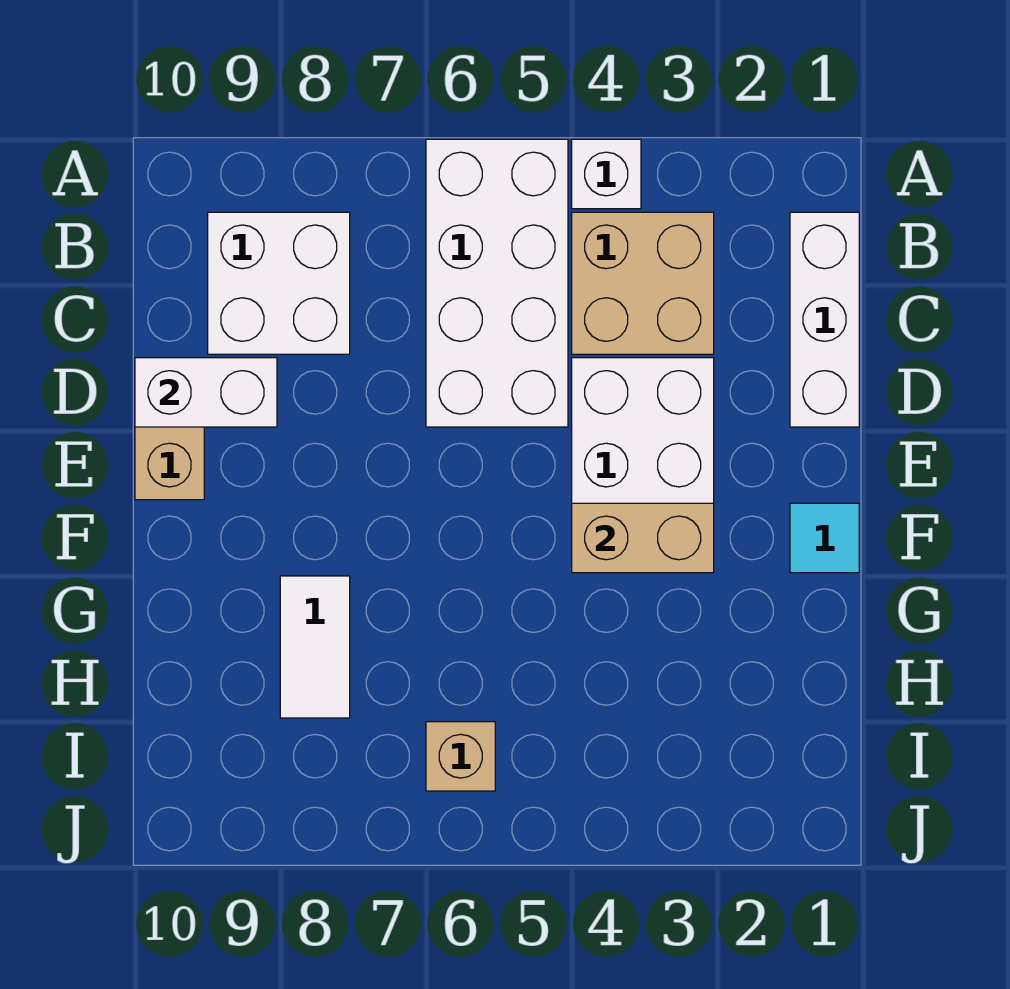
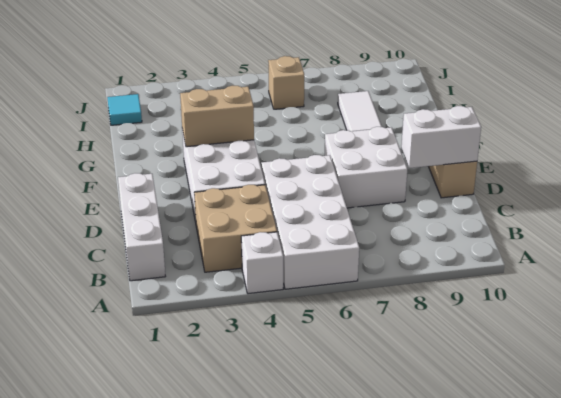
white brick B8:C9 level 1 -> white brick D7:E8 level 1
cyan tile F1 level 1 -> cyan tile I1 level 1

